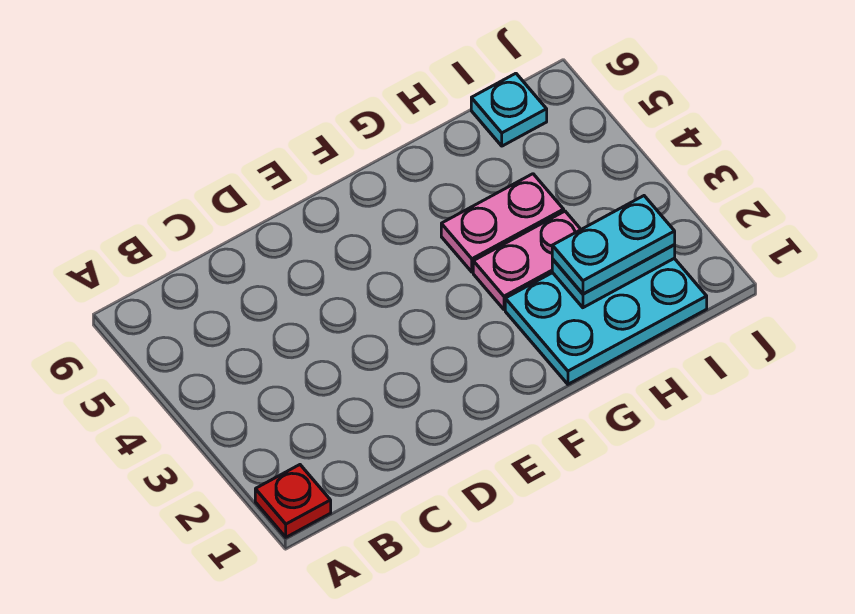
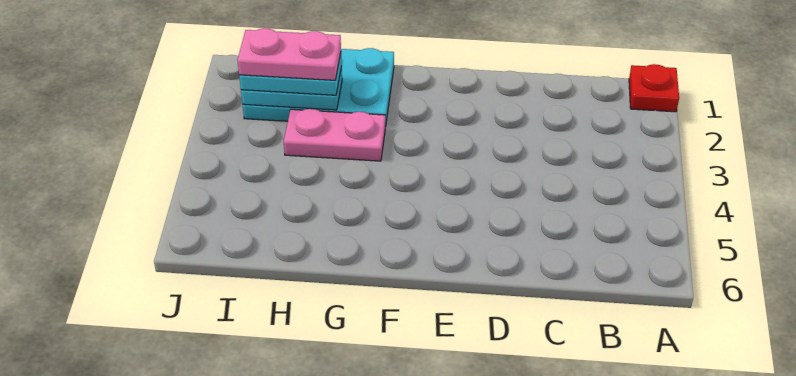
pink plate G4:H4 level 1 -> pink plate H2:I2 level 4
cyan plate I6 level 1 -> none

